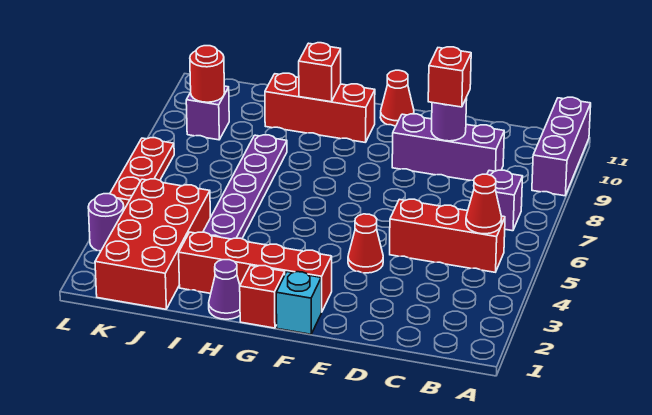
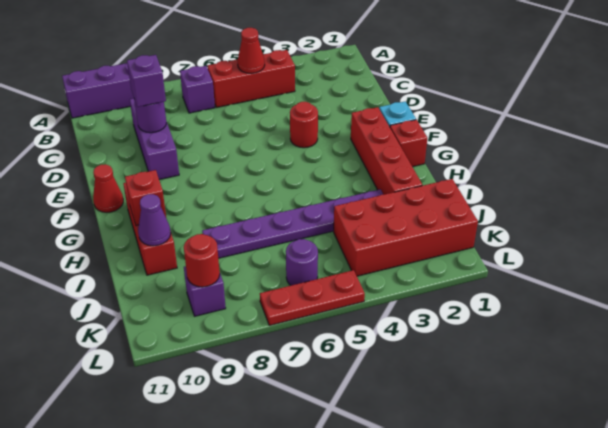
red brick B5:D5 level 1 -> red brick B4:B6 level 1
red brick D9 level 3 -> purple brick D9 level 3
red cone E4 level 1 -> red round brick E4 level 1
purple cone H1 level 1 -> purple cone I10 level 2
purple round brick L3 level 1 -> purple round brick K6 level 1

